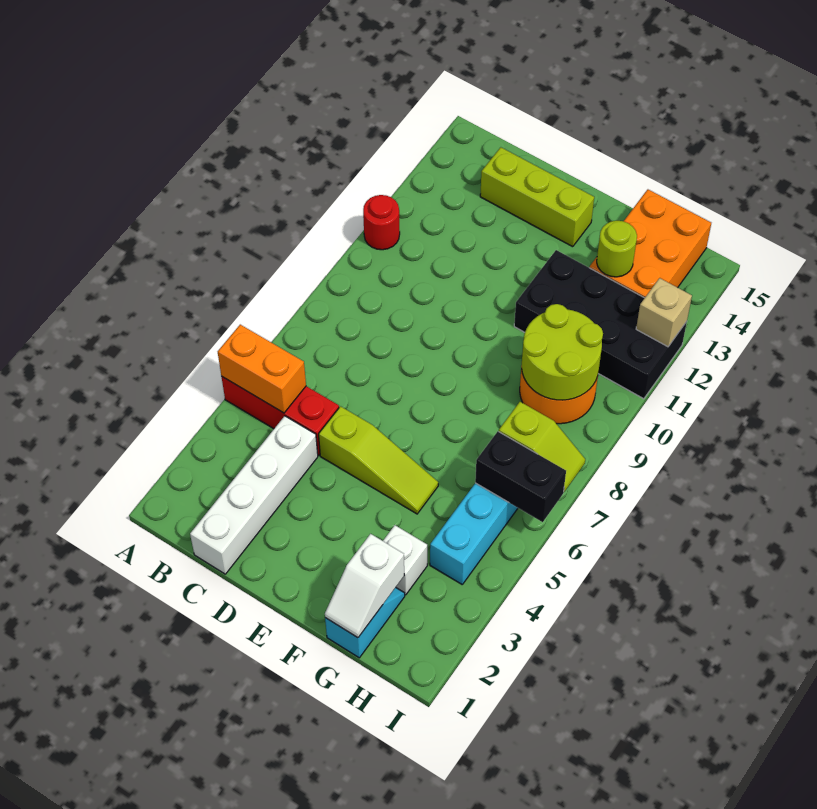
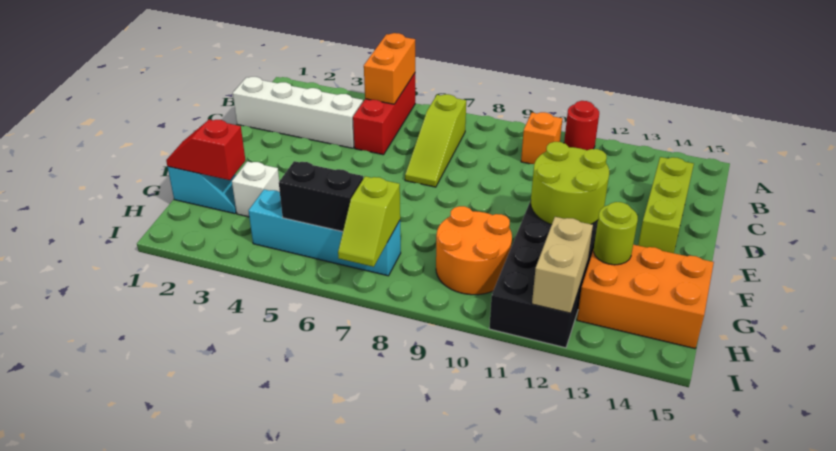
none -> orange brick B10 level 1
lime slope D5:F5 level 1 top D -> lime slope B7:D7 level 1 top B
white slope G1:G2 level 2 top 2 -> red slope G1:G2 level 2 top 2
lime round brick G9:H10 level 2 -> lime round brick E11:F12 level 2
black brick H6:I6 level 2 -> black brick H5:H6 level 2
tan brick I12 level 2 -> tan brick H12:I12 level 2

